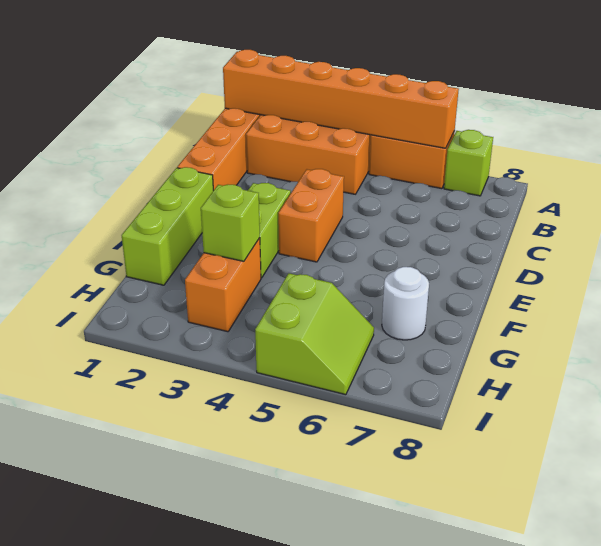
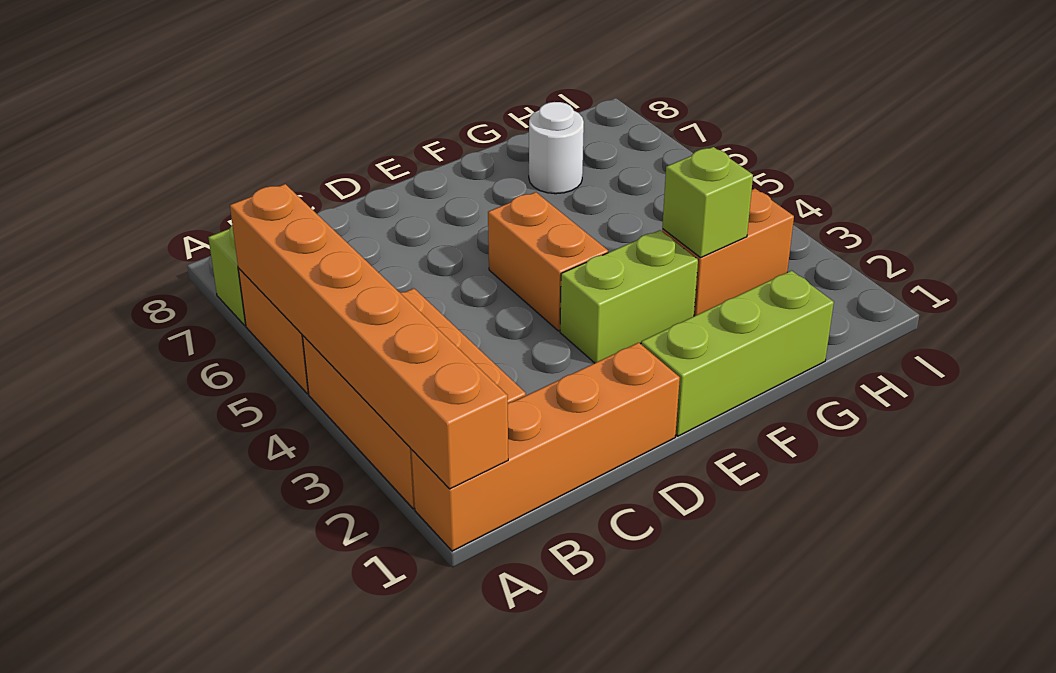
orange brick D4:E4 level 1 -> orange brick E4:E5 level 1
lime slope H5:I6 level 1 top 5 -> none

